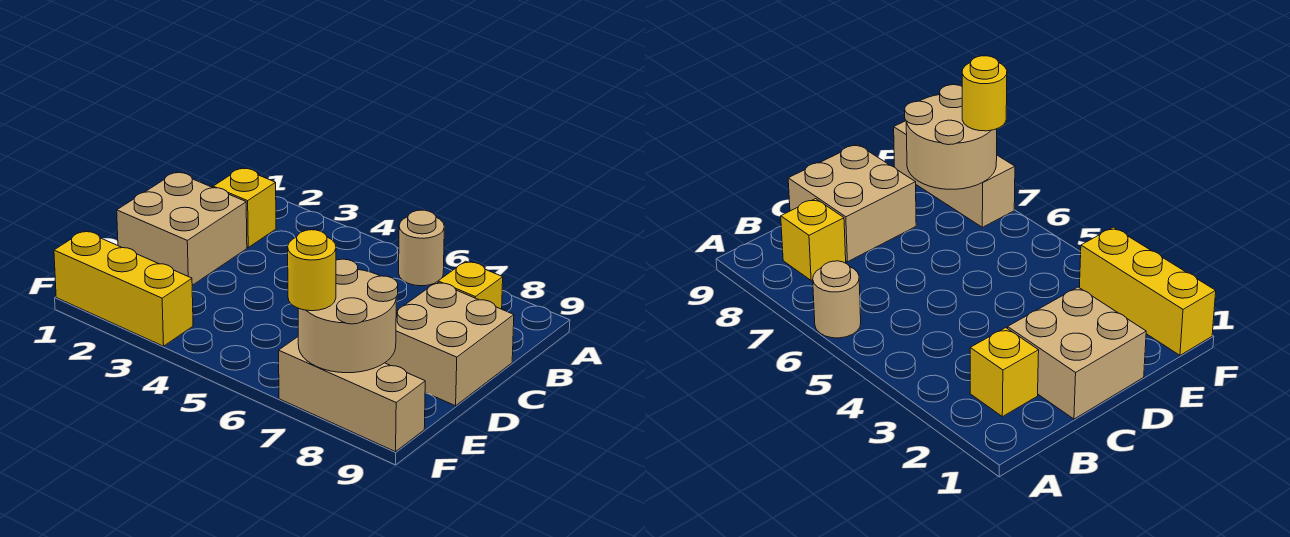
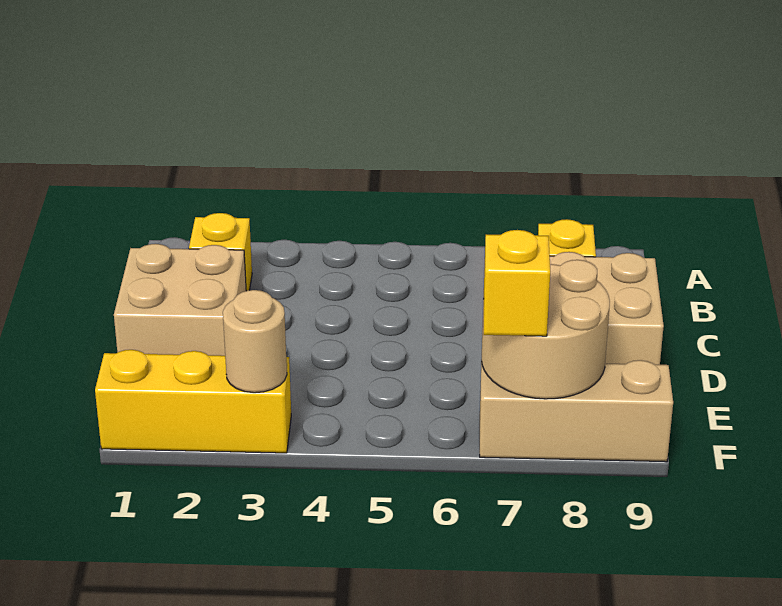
tan round brick A6 level 1 -> tan round brick F3 level 2
yellow round brick F7 level 3 -> yellow brick F7 level 3

